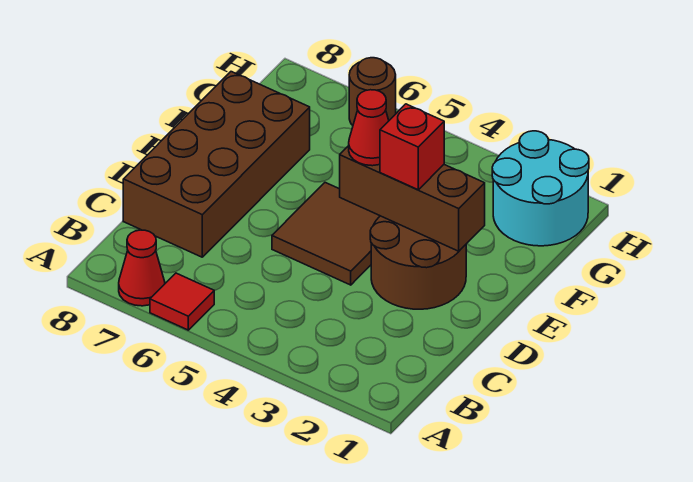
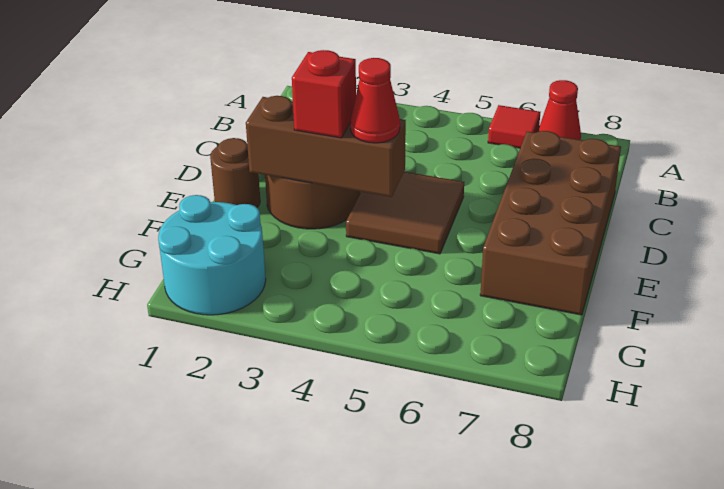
brown round brick H6 level 1 -> brown round brick E1 level 1

